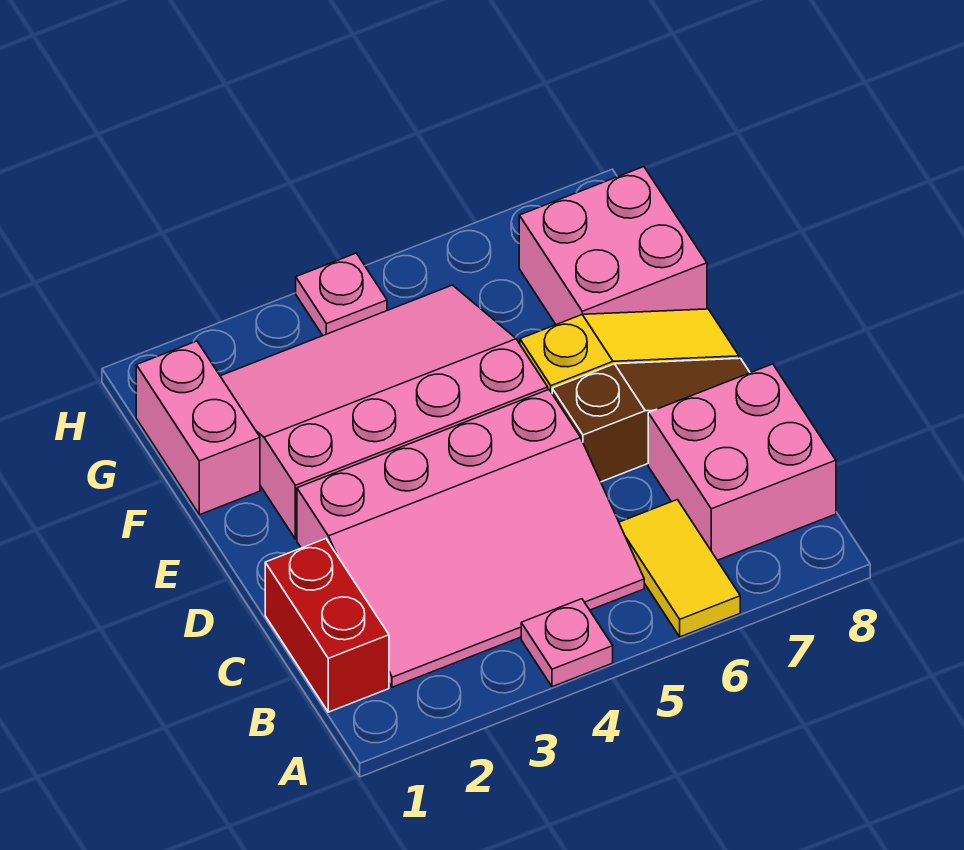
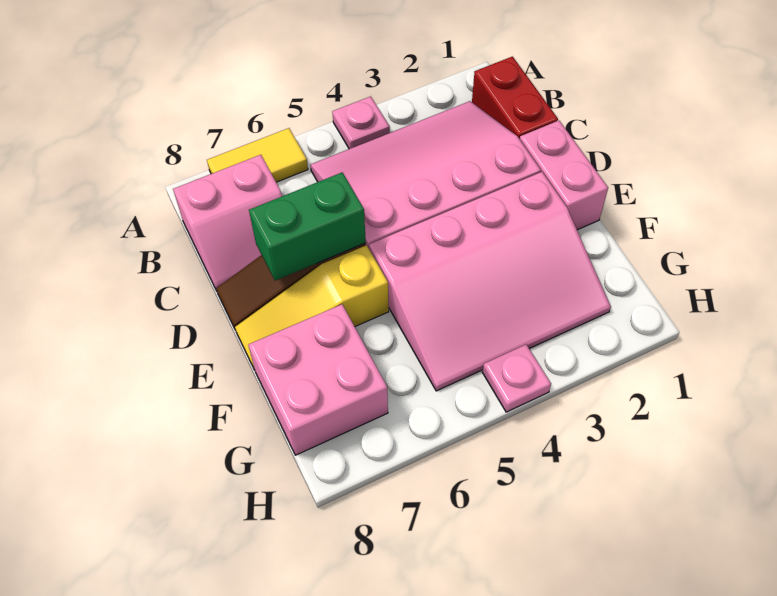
yellow tile A6:B6 level 1 -> yellow tile A6:A7 level 1
pink brick B7:C8 level 1 -> pink slope B7:C8 level 1 top B
none -> green brick D6:D7 level 2
pink brick F1:G1 level 1 -> pink brick D1:E1 level 1

